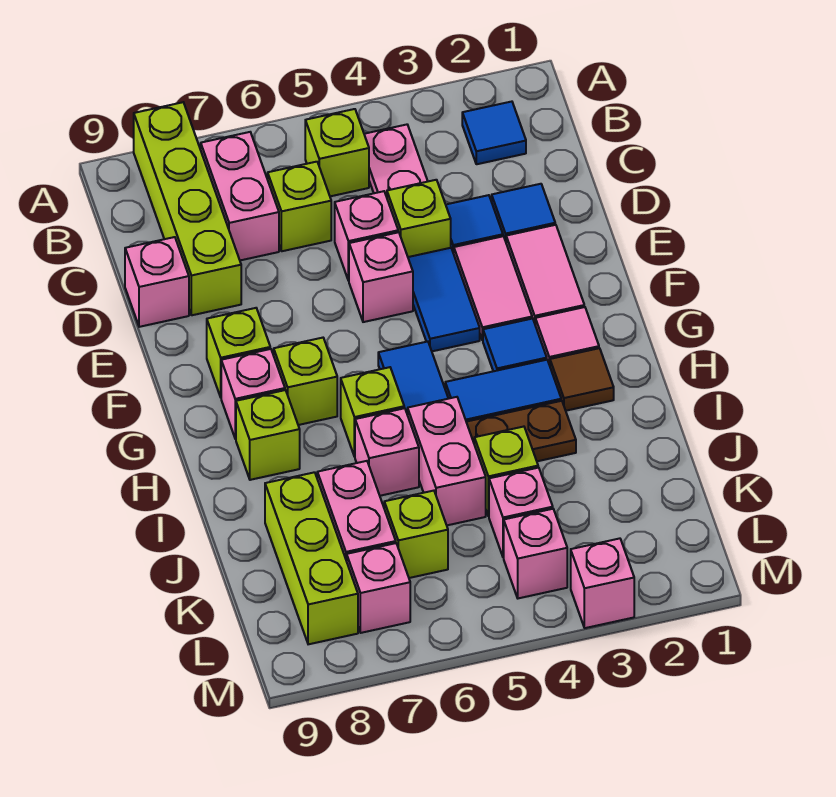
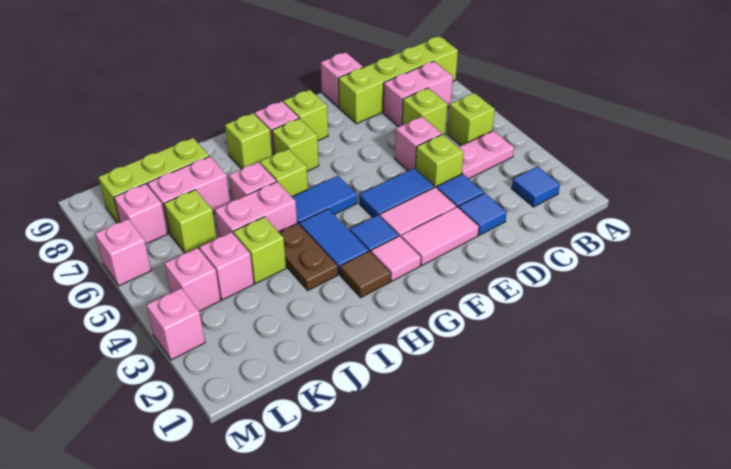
pink brick E5 level 1 -> pink brick M6 level 1

